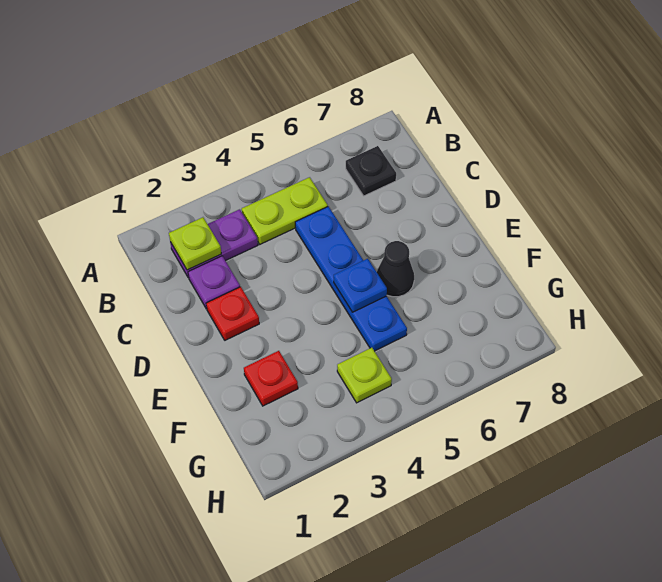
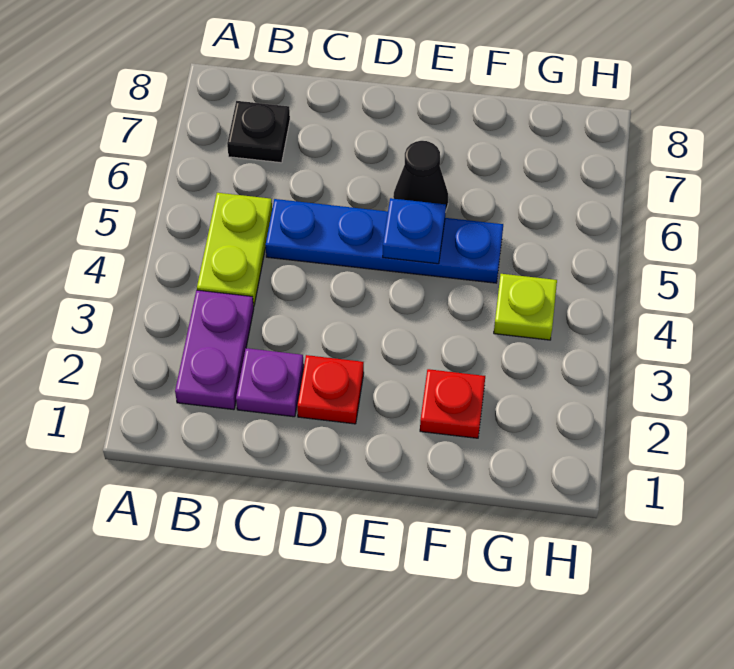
lime plate B2 level 2 -> none

